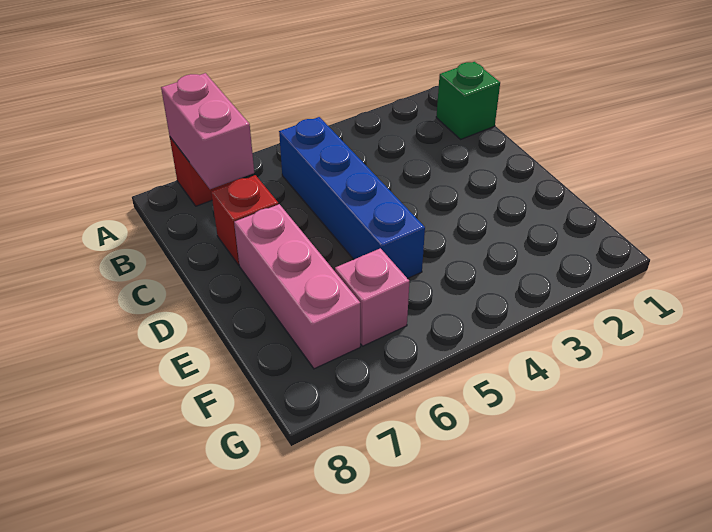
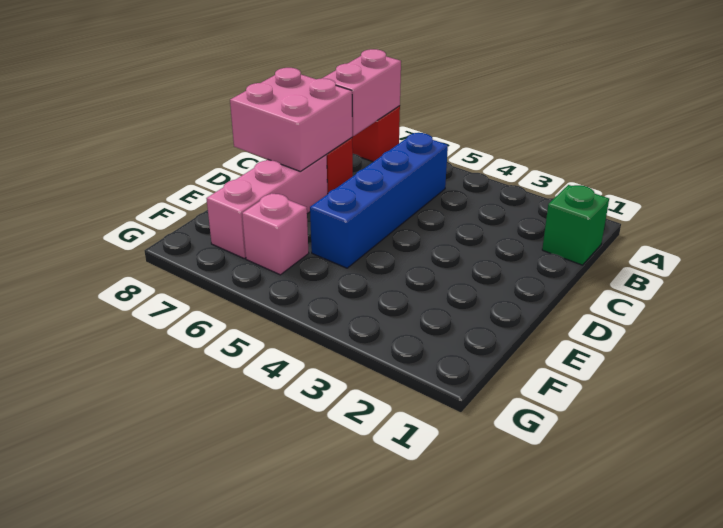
none -> pink brick C7:D8 level 2

